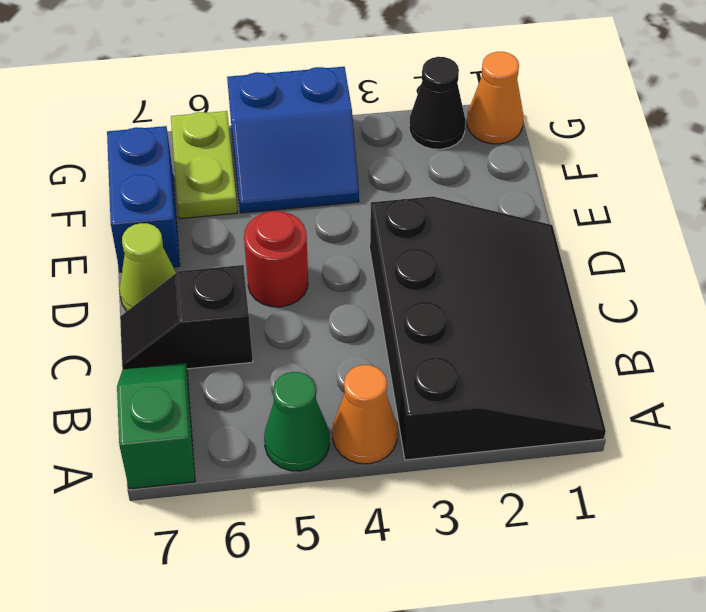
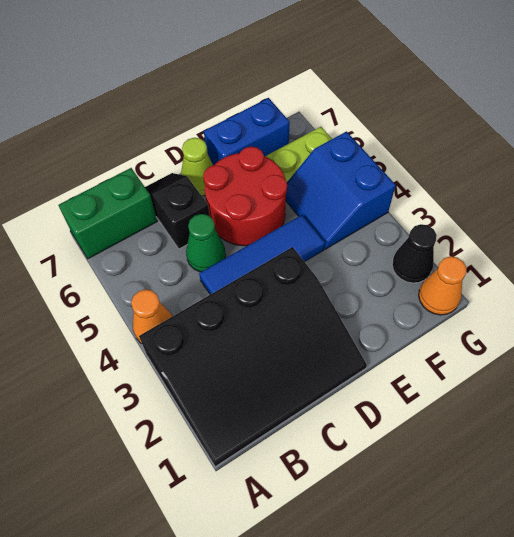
green cone A5 level 1 -> green cone C5 level 1
green slope A7:B7 level 1 top A -> green brick A7:B7 level 1
none -> blue tile C4:E4 level 1
red round brick D5 level 1 -> red round brick D5:E6 level 1

